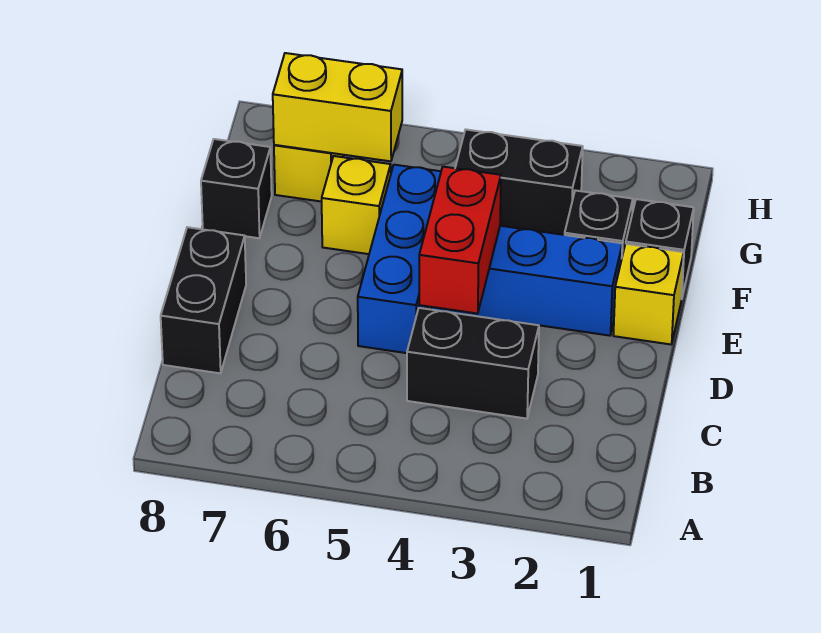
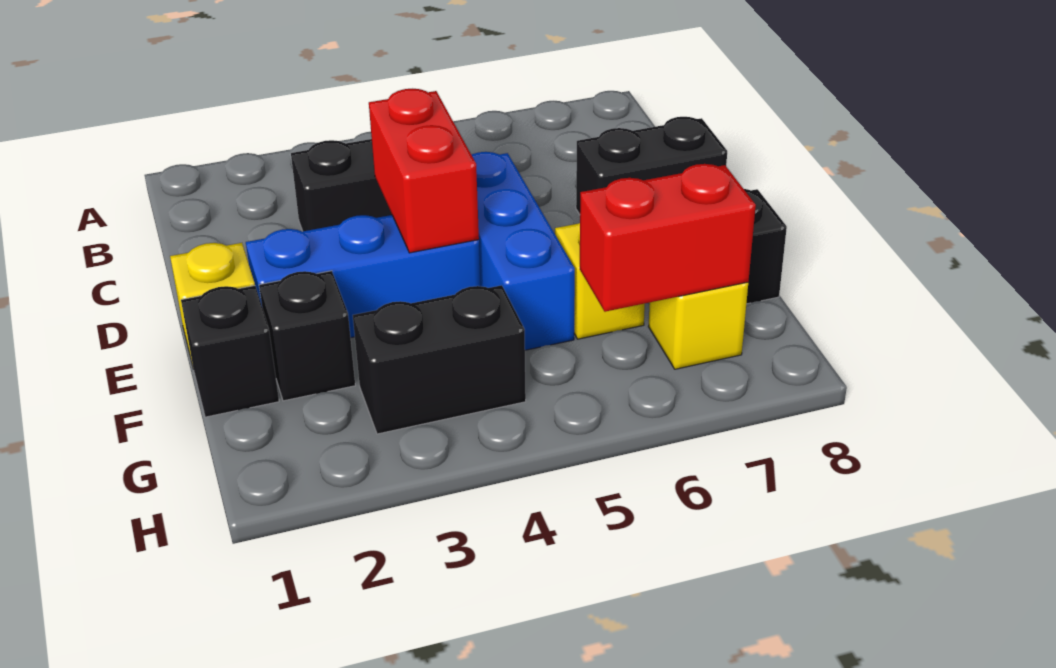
black brick C8:D8 level 1 -> black brick D7:D8 level 1
yellow brick G6:G7 level 2 -> red brick G6:G7 level 2

